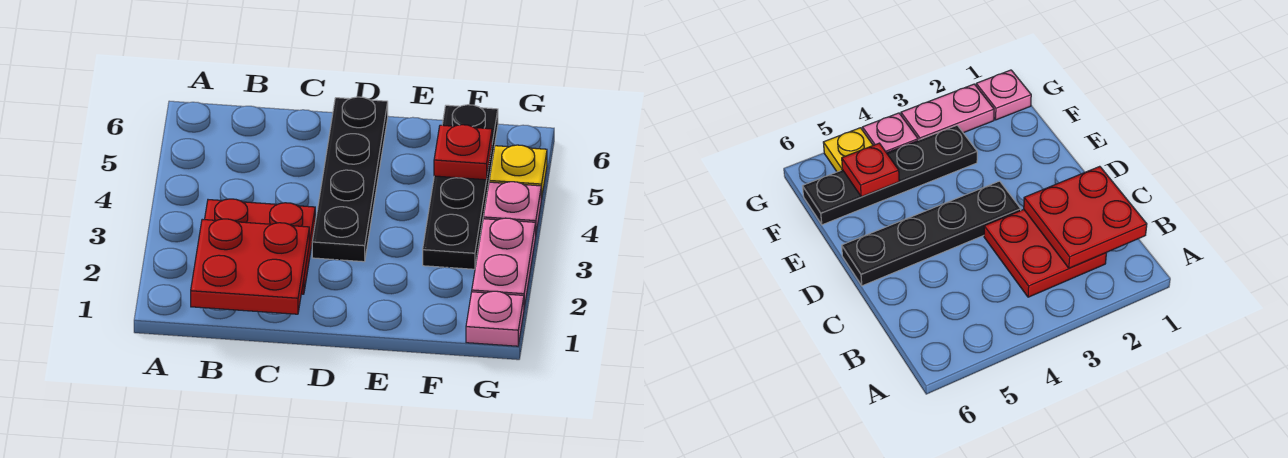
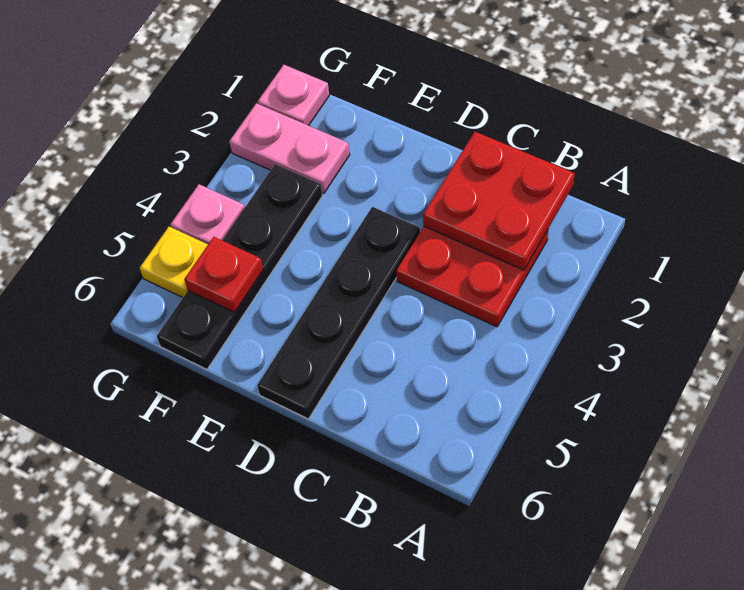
pink plate G2:G3 level 1 -> pink plate F2:G2 level 1

